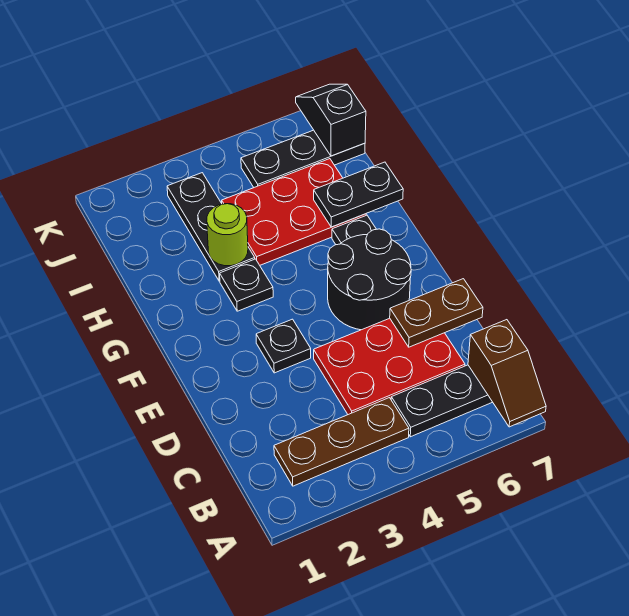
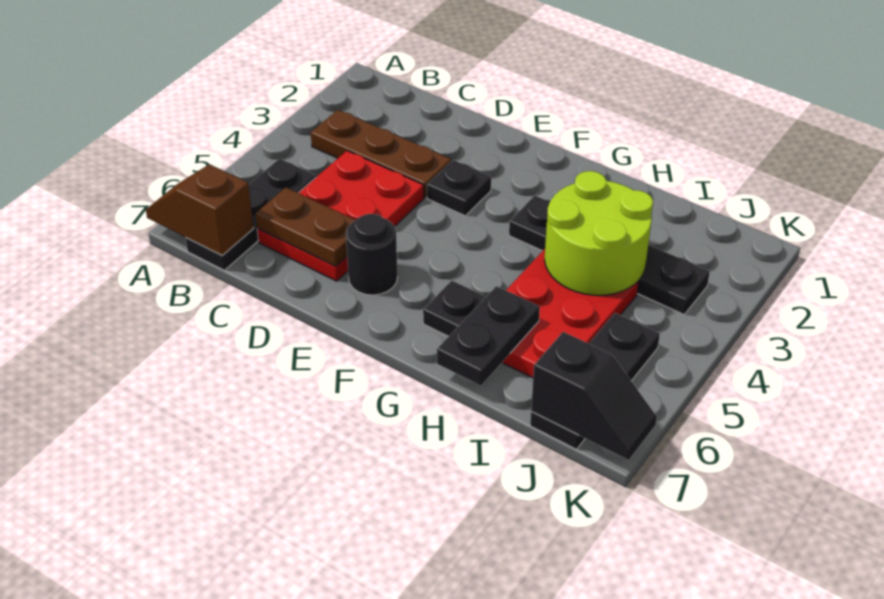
brown plate B2:B4 level 1 -> brown plate B3:D3 level 1
brown plate D6:D7 level 2 -> brown plate C6:D6 level 2
black round brick E5:F6 level 1 -> black round brick E6 level 1
lime round brick H3 level 2 -> lime round brick H3:I4 level 2

